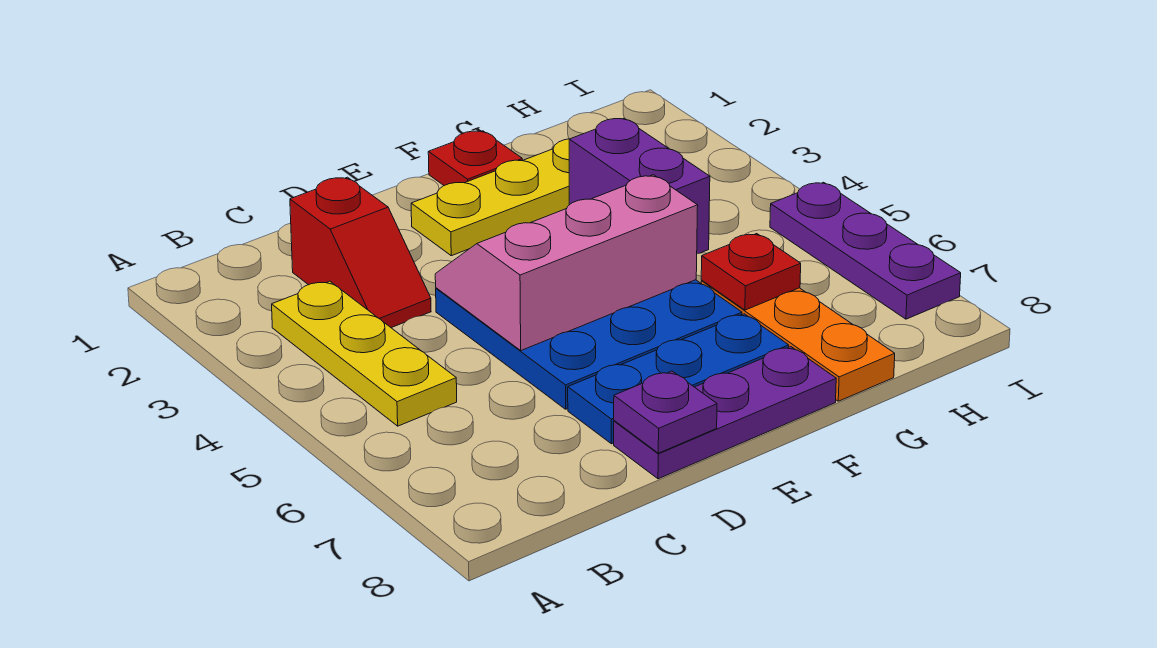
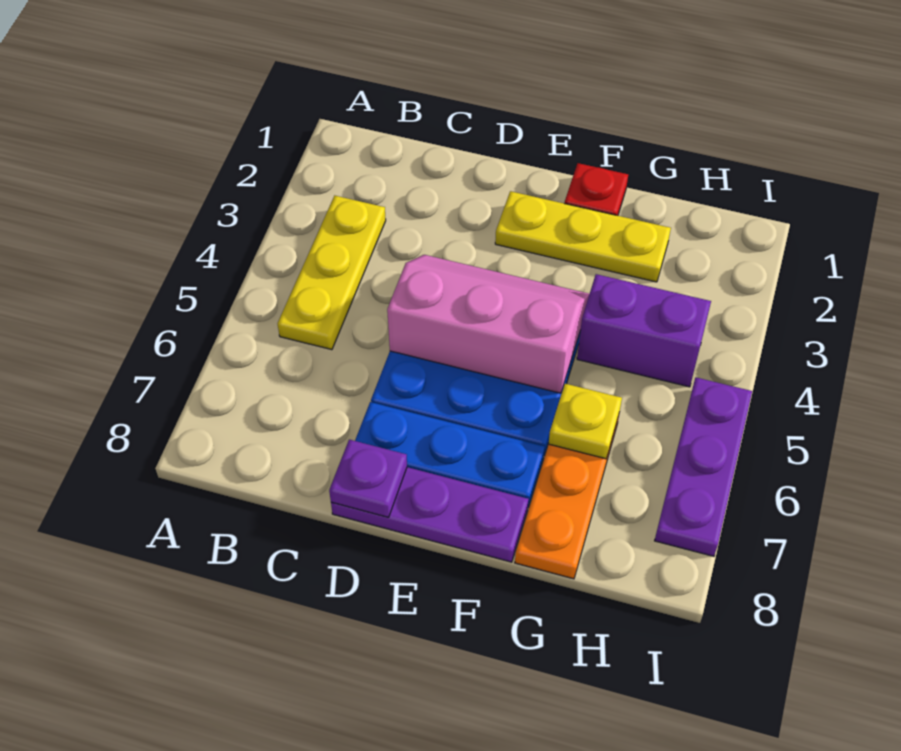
red slope C2:C3 level 1 top 2 -> none
purple brick G3:G4 level 1 -> purple brick G4:H4 level 1
red plate G6 level 2 -> yellow plate G6 level 2

